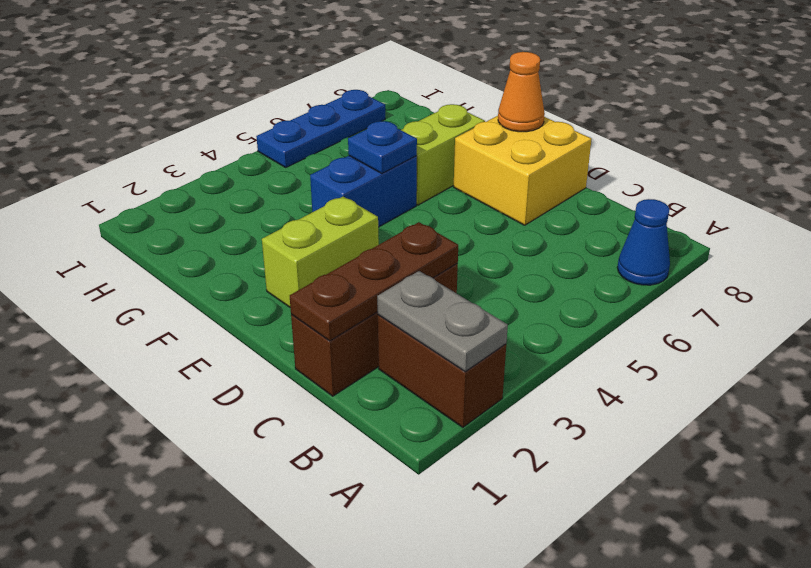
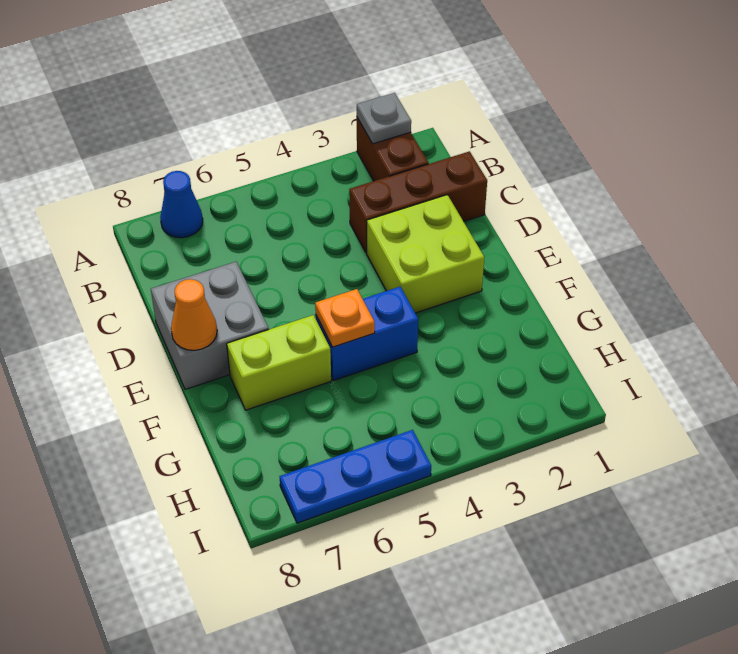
grey plate A2:B2 level 2 -> grey plate A2 level 2
brown plate C1:C3 level 2 -> none
yellow brick D7:E8 level 1 -> grey brick D7:E8 level 1
lime brick E2:E3 level 1 -> lime brick D2:E3 level 1
blue plate F5 level 2 -> orange plate F5 level 2

